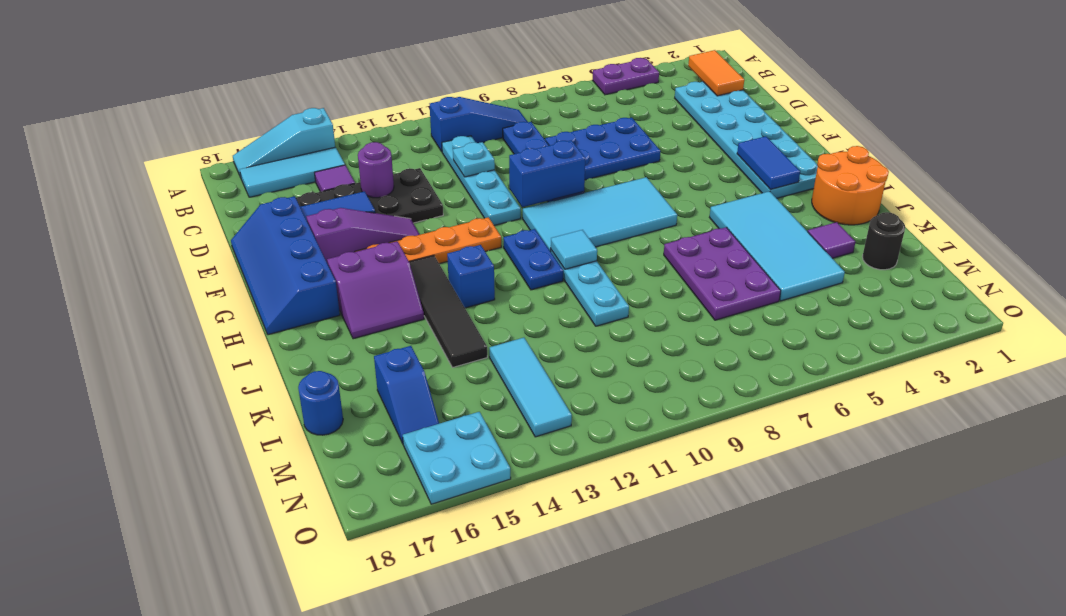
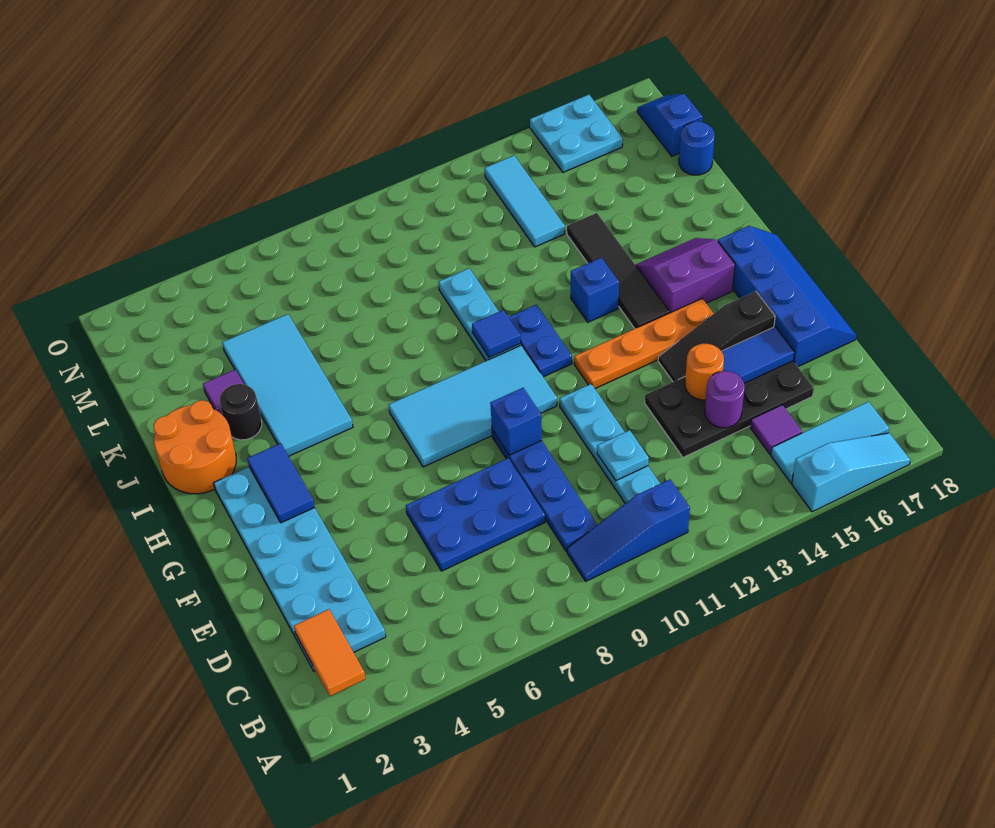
purple plate A4:A5 level 1 -> none
none -> orange round brick E14 level 2
blue brick F9:F10 level 2 -> blue brick F9 level 2
purple slope F14:F16 level 1 top 16 -> black slope F14:F16 level 1 top 16
cyan tile I10 level 2 -> blue tile I10 level 2
purple plate J6:L7 level 1 -> none
black round brick L2 level 1 -> black round brick J3 level 1
blue slope L16:M16 level 1 top L -> blue slope M18:N18 level 1 top M

